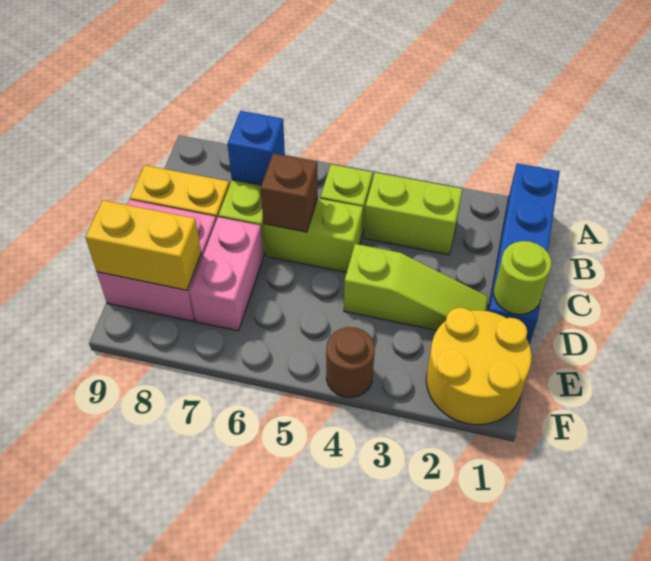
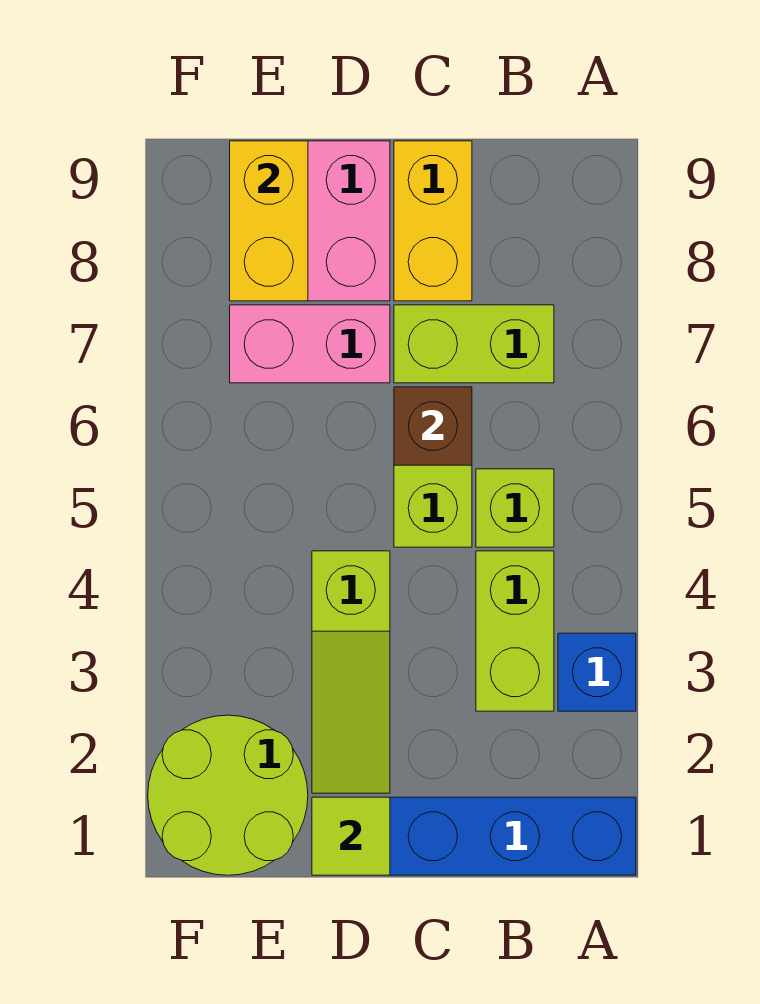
blue brick B7 level 2 -> blue brick A3 level 1
lime round brick D1 level 2 -> lime tile D1 level 2
yellow round brick E1:F2 level 1 -> lime round brick E1:F2 level 1
brown round brick F4 level 1 -> none

